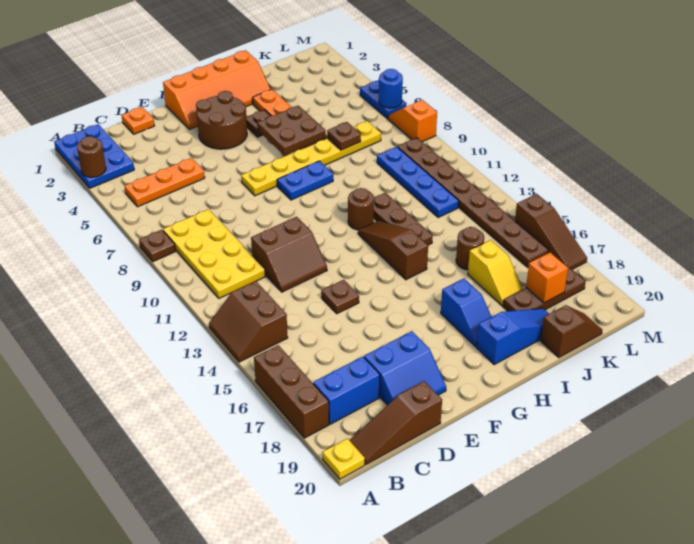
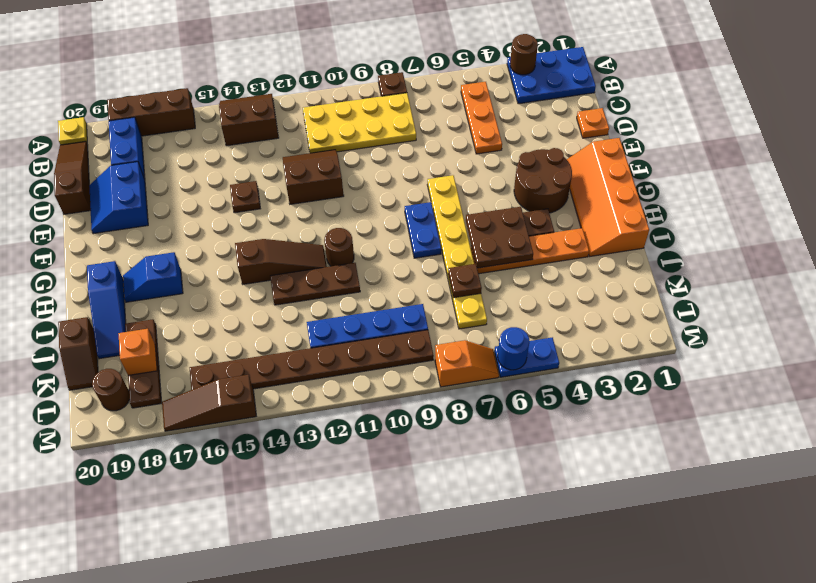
brown slope D11:E12 level 1 top 11 -> brown slope D11:E12 level 1 top E
brown round brick J15 level 1 -> brown round brick L19 level 1
yellow slope J16:J17 level 1 top 16 -> none

